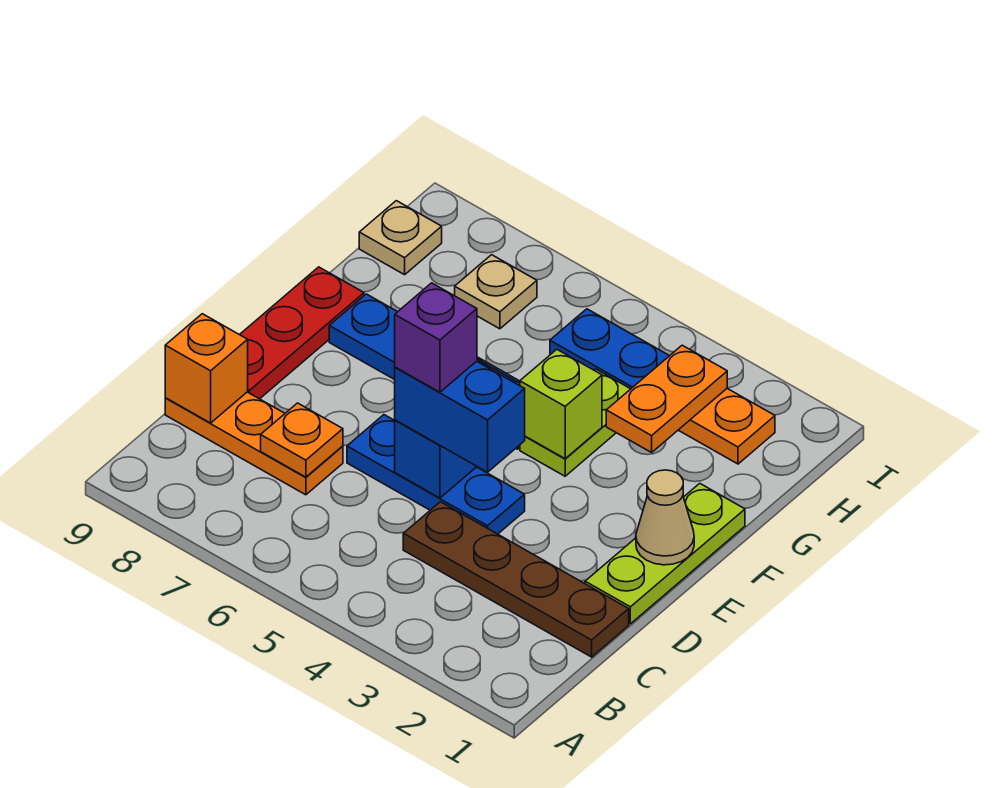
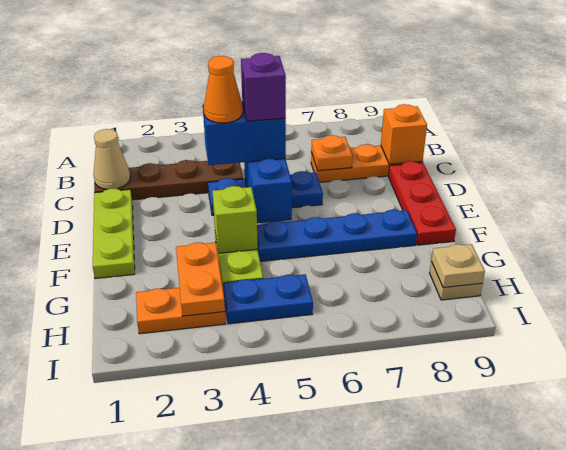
none -> orange cone D4 level 4
tan cone E1 level 2 -> tan cone C1 level 2
tan plate H7 level 1 -> tan plate H9 level 2

